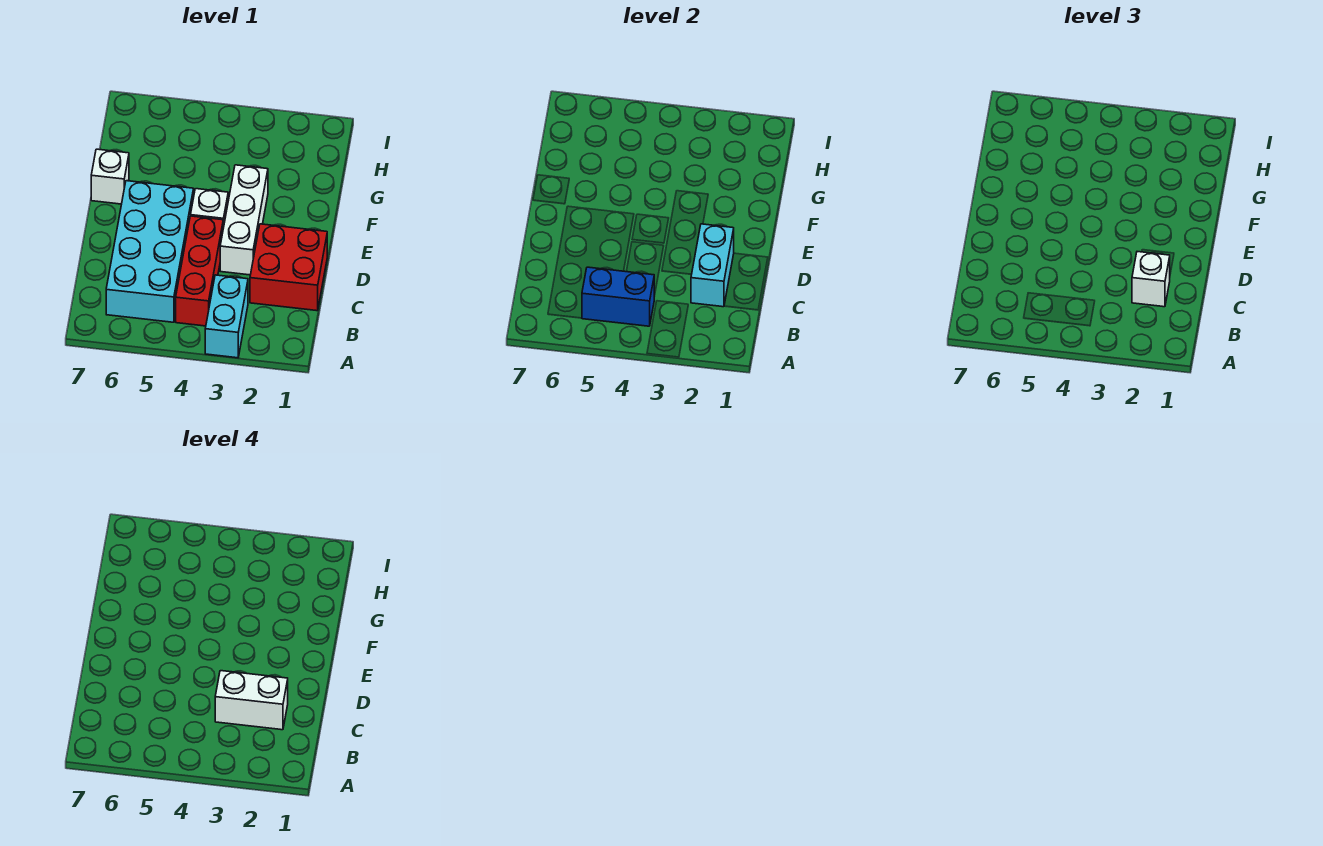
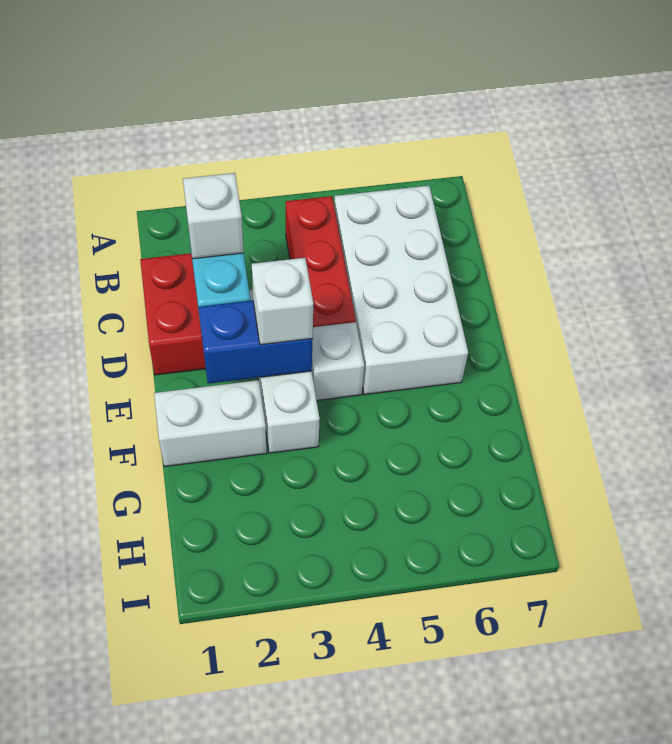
cyan brick A3:B3 level 1 -> none
blue brick B4:B5 level 2 -> blue brick E2:E3 level 2
cyan brick B5:E6 level 1 -> white brick B5:E6 level 1
white brick C2:C3 level 4 -> white brick F1:F2 level 1
white brick F7 level 1 -> white brick E3 level 3

